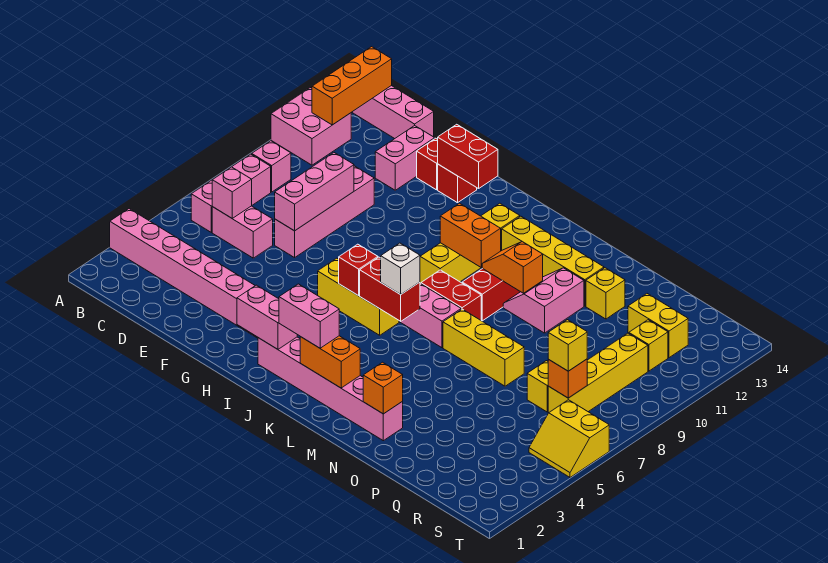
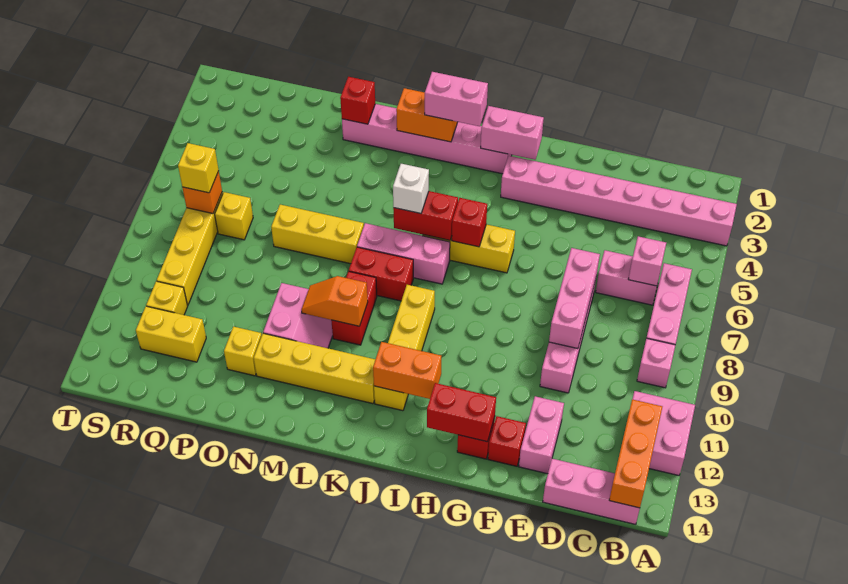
orange brick J10:K10 level 2 -> orange brick I12:J12 level 2
orange slope L10:M10 level 2 top M -> orange slope L10:M10 level 2 top L
orange brick N2 level 2 -> red brick N2 level 2
yellow slope S5:T6 level 1 top 6 -> none

